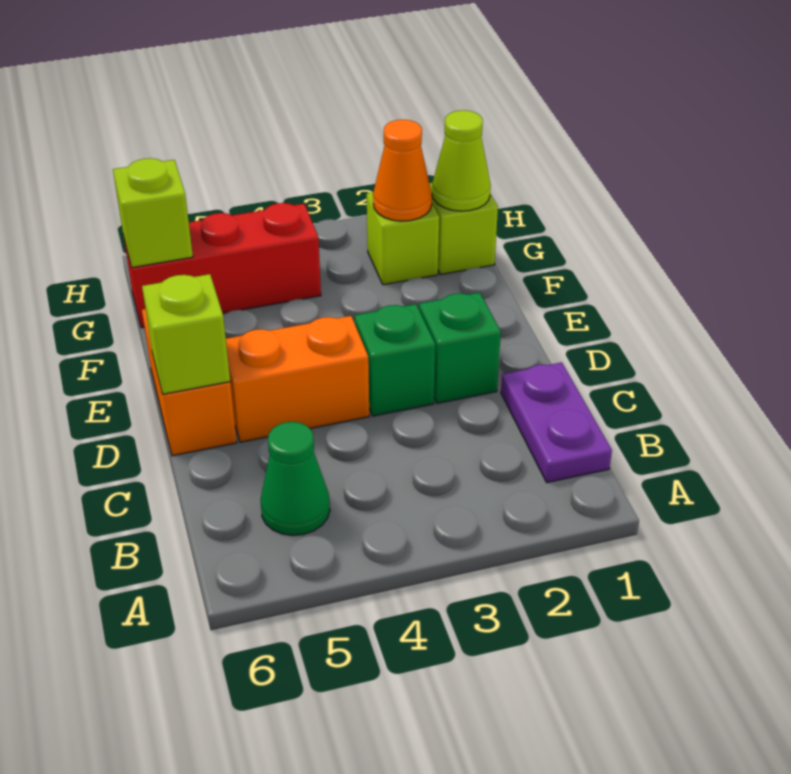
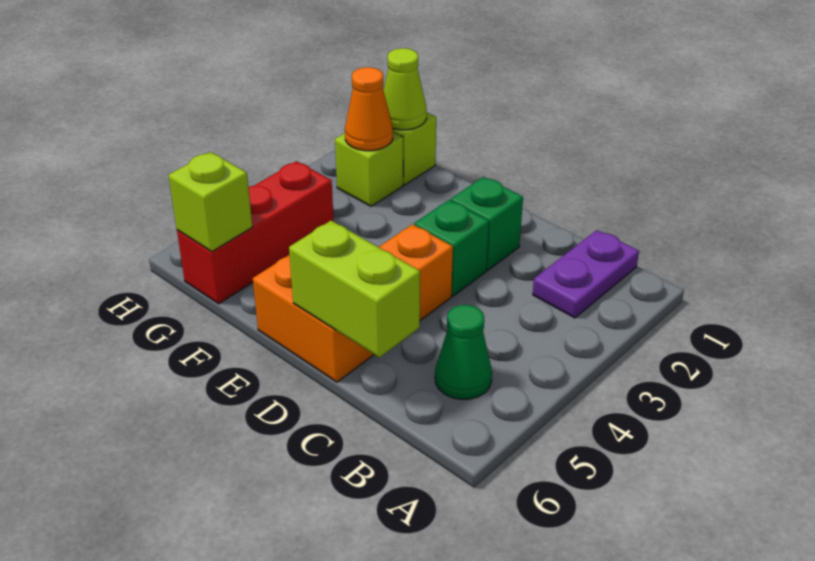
purple plate B1:C1 level 1 -> purple plate B1:B2 level 1
lime brick D6 level 2 -> lime brick C6:D6 level 2

